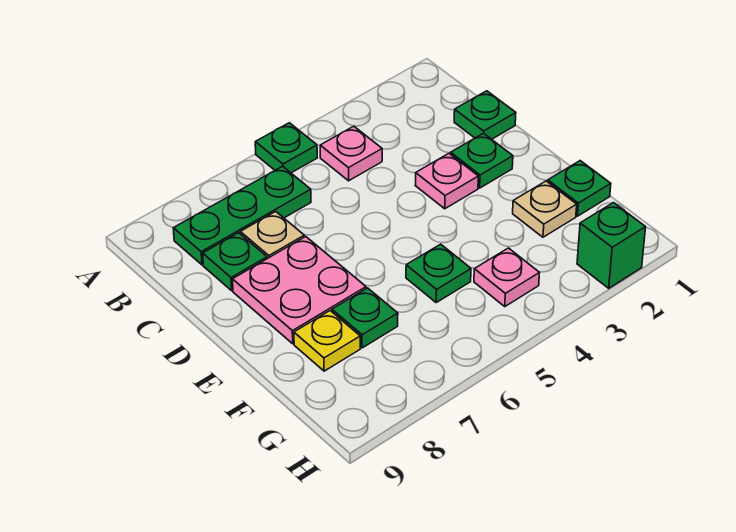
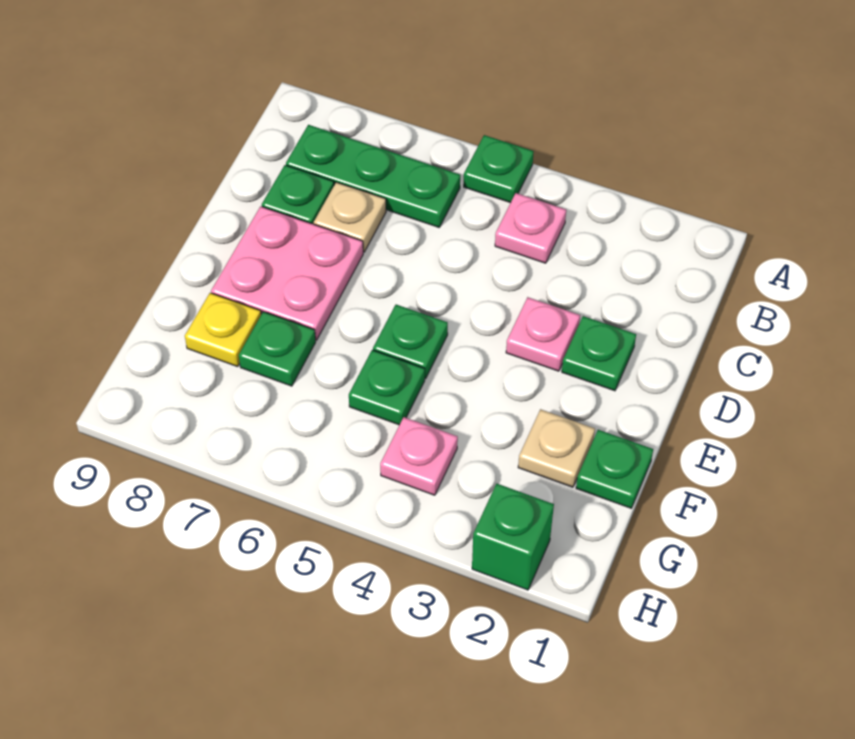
green plate C1 level 1 -> green plate E5 level 1

